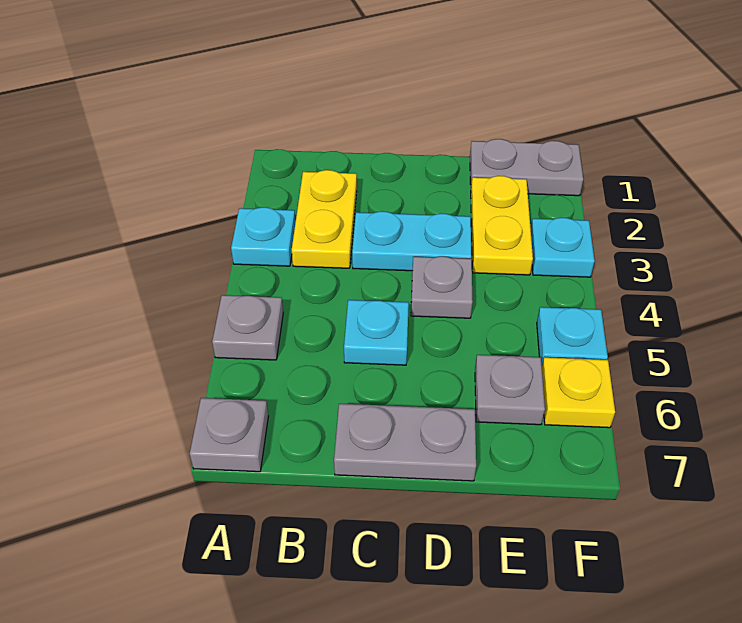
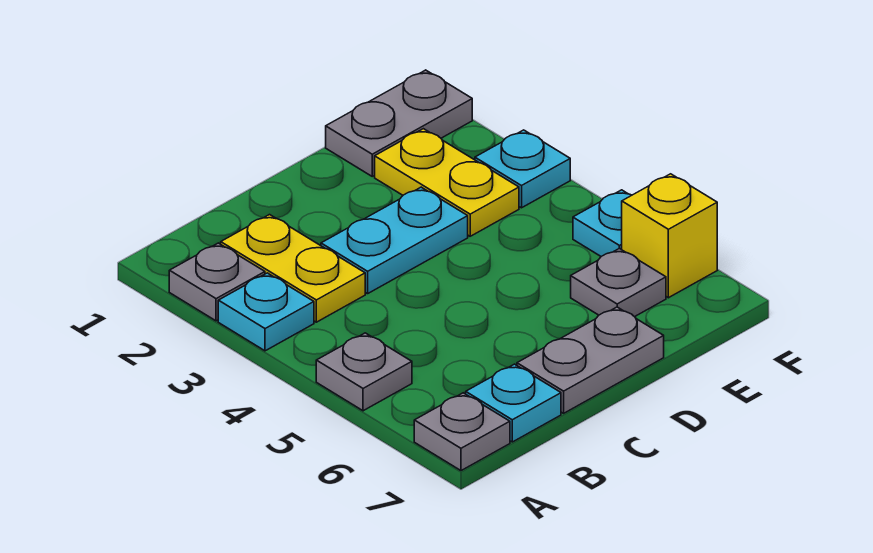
cyan plate C5 level 1 -> cyan plate B7 level 1
grey plate D4 level 1 -> grey plate A2 level 1
yellow plate F6 level 1 -> yellow brick F6 level 1

